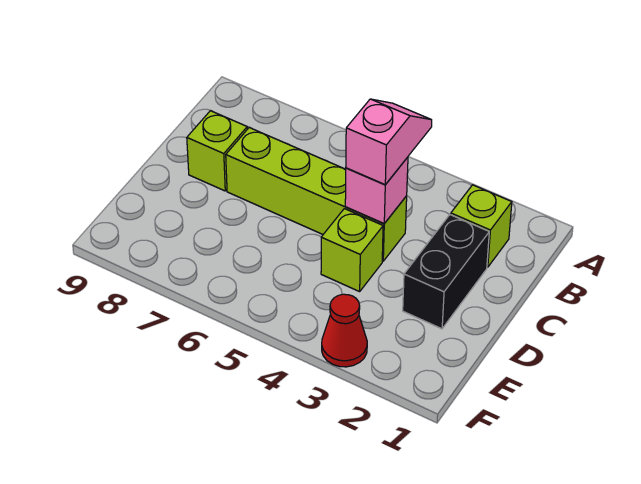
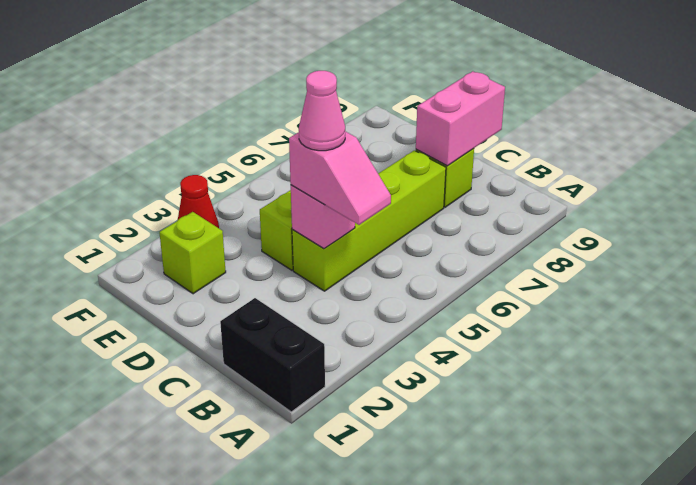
lime brick B2 level 1 -> lime brick E2 level 1
black brick C2:D2 level 1 -> black brick A1:B1 level 1
none -> pink cone C4 level 4
none -> pink brick C8:C9 level 2

